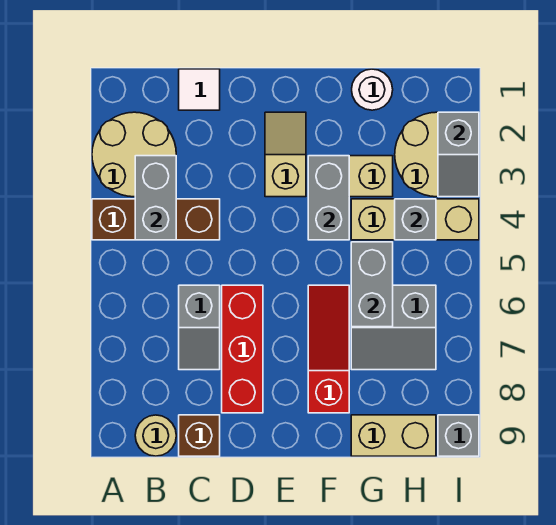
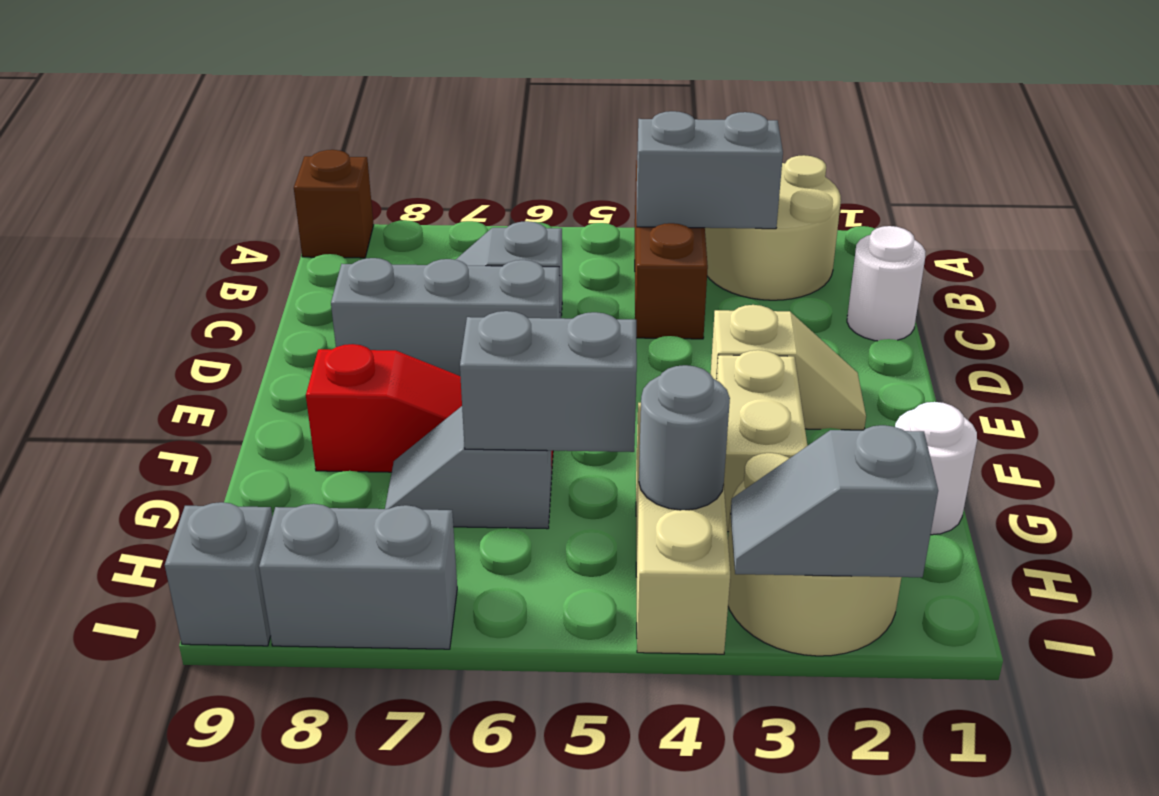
tan round brick B9 level 1 -> none
white tile C1 level 1 -> white round brick C1 level 1
brown brick C9 level 1 -> brown brick A9 level 1
red brick D6:D8 level 1 -> grey brick D6:D8 level 1
grey brick F3:F4 level 2 -> grey brick I7:I8 level 1
grey slope G6:H7 level 1 top 6 -> grey slope G6:G7 level 1 top 6
tan brick G9:H9 level 1 -> none
grey brick H4 level 2 -> grey round brick H4 level 2

